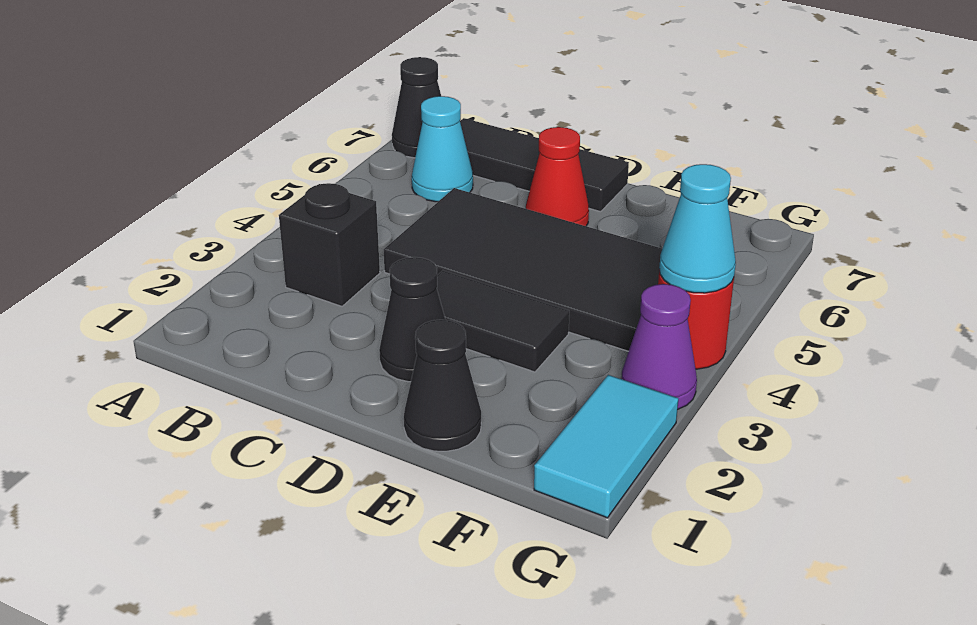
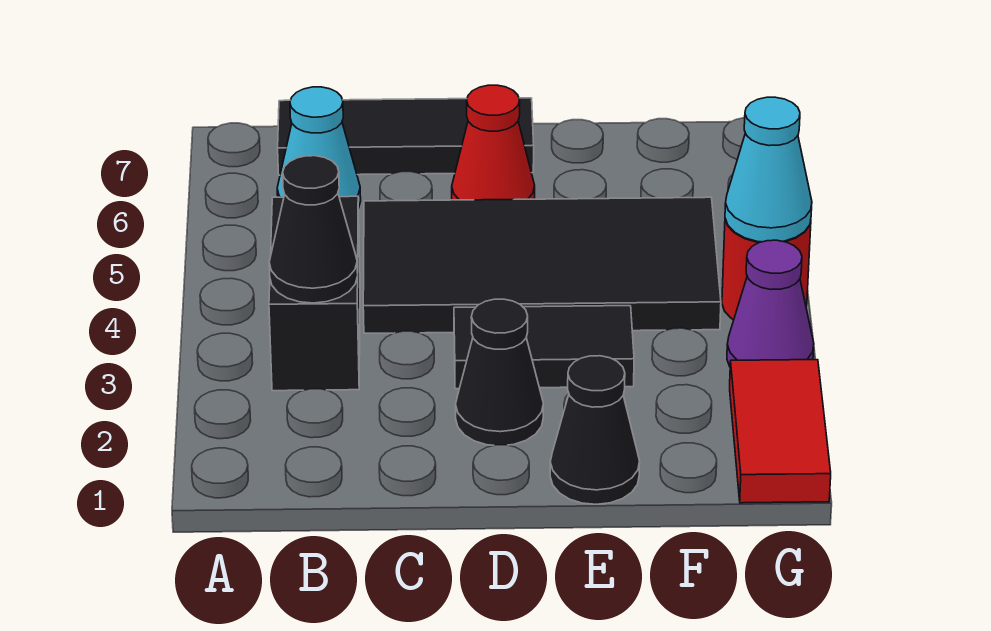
black cone A7 level 1 -> black cone B3 level 2
black brick B3 level 1 -> black brick B3:B4 level 1
cyan tile G1:G2 level 1 -> red tile G1:G2 level 1

